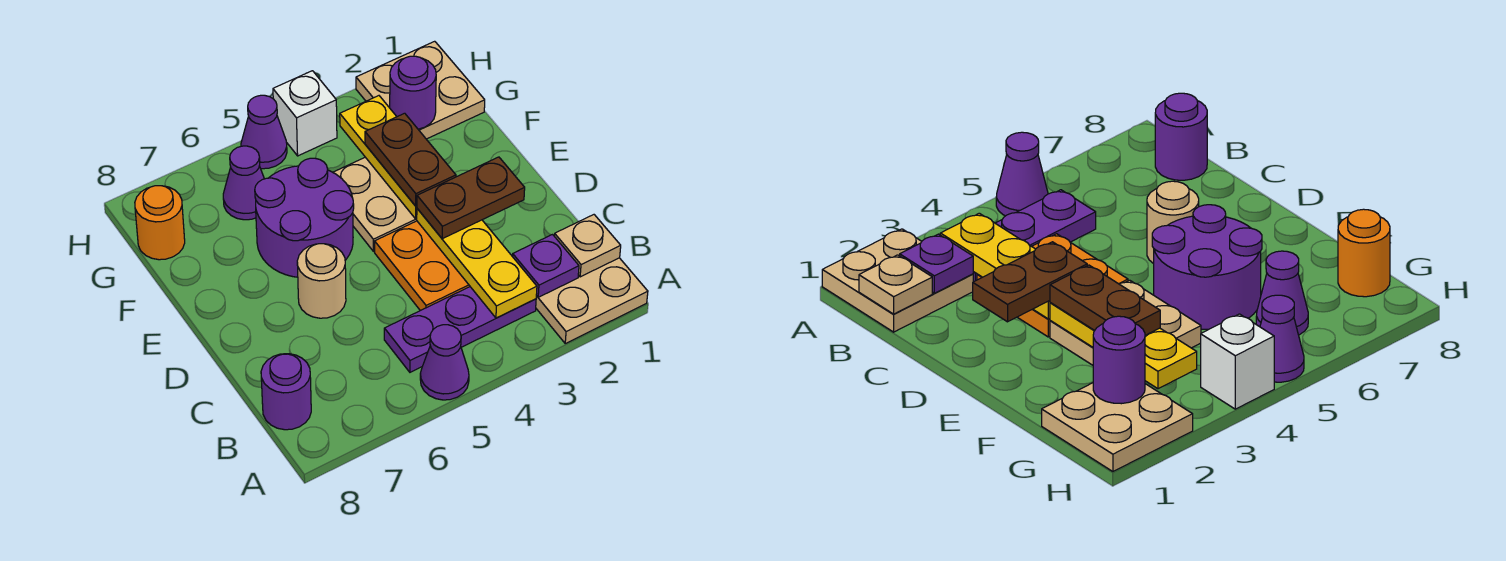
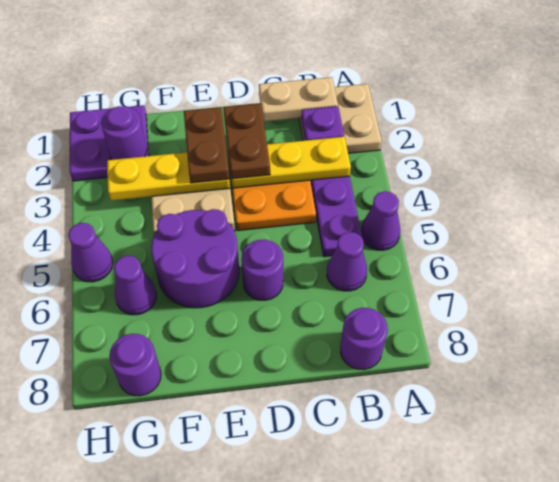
tan plate B1 level 2 -> tan plate B1:C1 level 2
none -> purple cone B6 level 1
tan round brick D6 level 1 -> purple round brick D6 level 1
brown plate E3:F3 level 3 -> brown plate E2:E3 level 3
tan plate G1:H2 level 1 -> purple plate G1:H2 level 1
orange round brick G8 level 1 -> purple round brick G8 level 1
white brick H4 level 1 -> none

